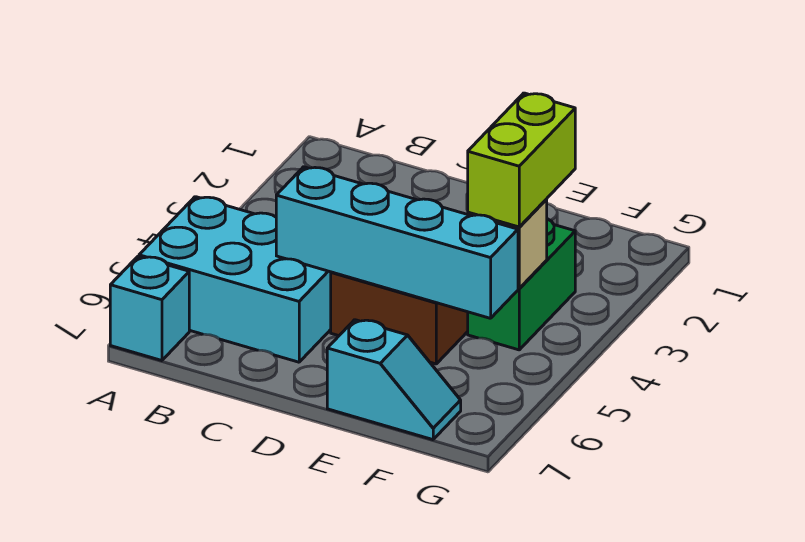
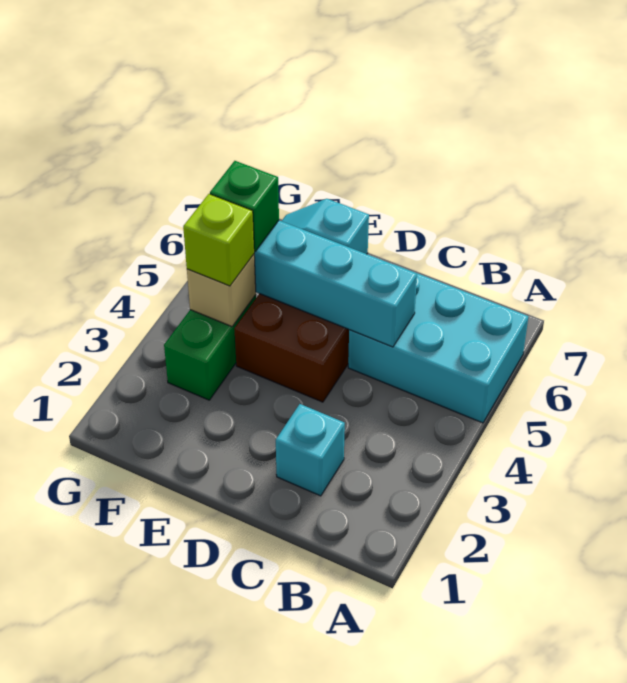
cyan brick A7 level 1 -> cyan brick C2 level 1
lime brick F3:F4 level 3 -> lime brick F4 level 3
none -> green brick F5 level 3

